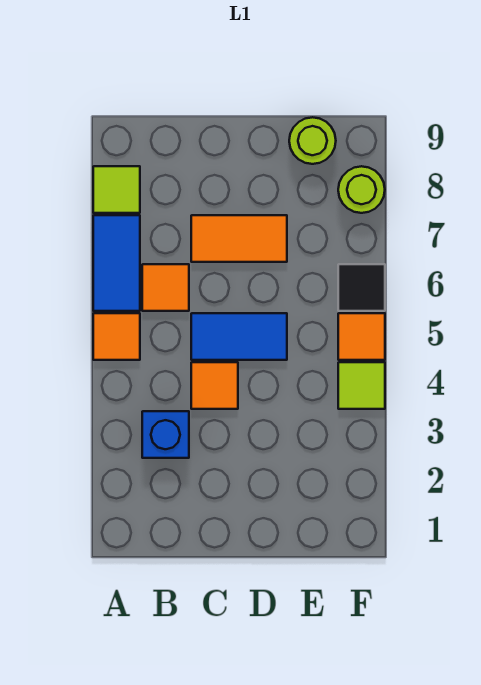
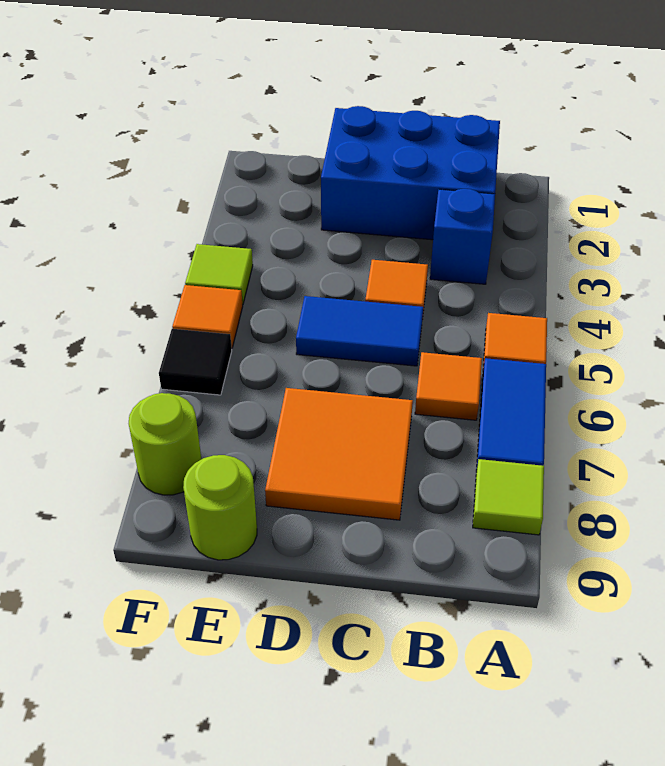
none -> blue brick B1:D2 level 1
orange tile C7:D7 level 1 -> orange tile C7:D8 level 1

